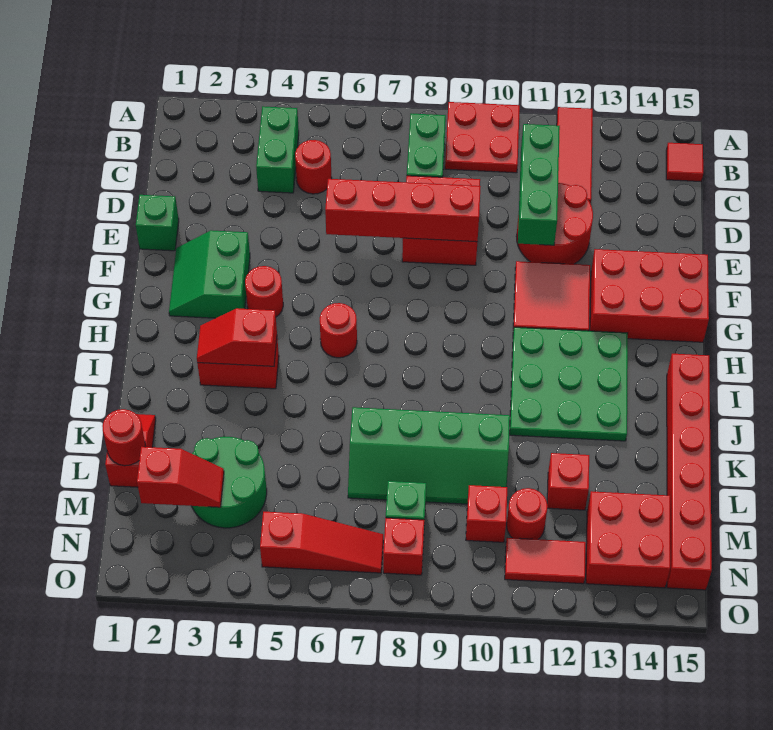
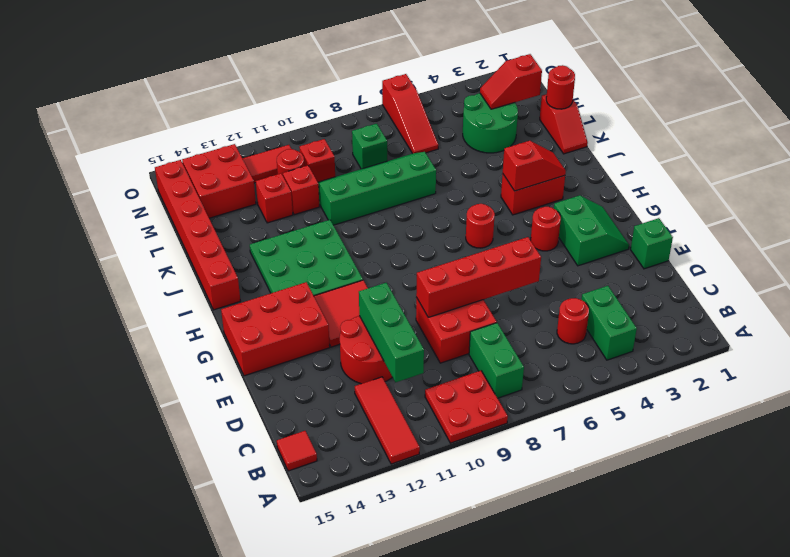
red slope N5:N7 level 1 top 5 -> red slope M6:O6 level 1 top O
red brick N8 level 1 -> red brick L11 level 1

